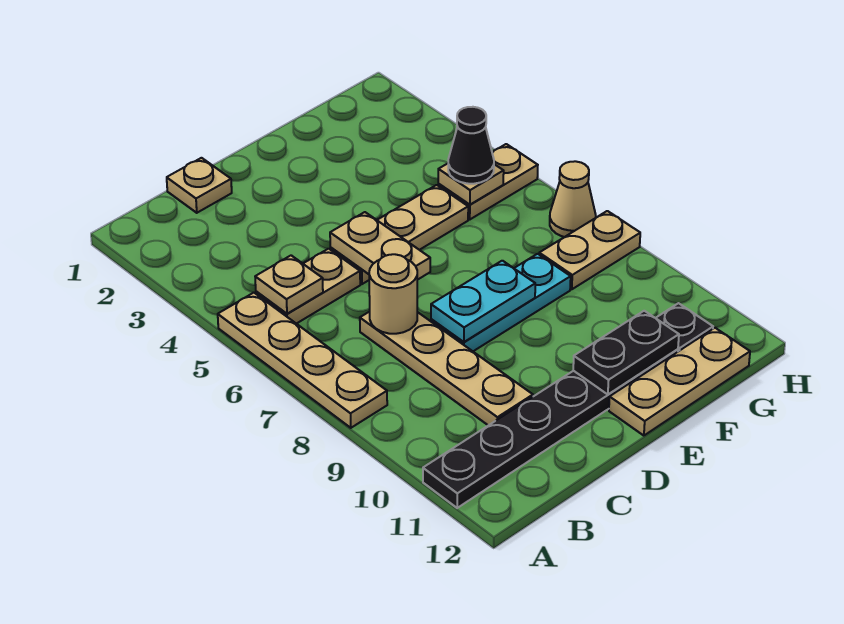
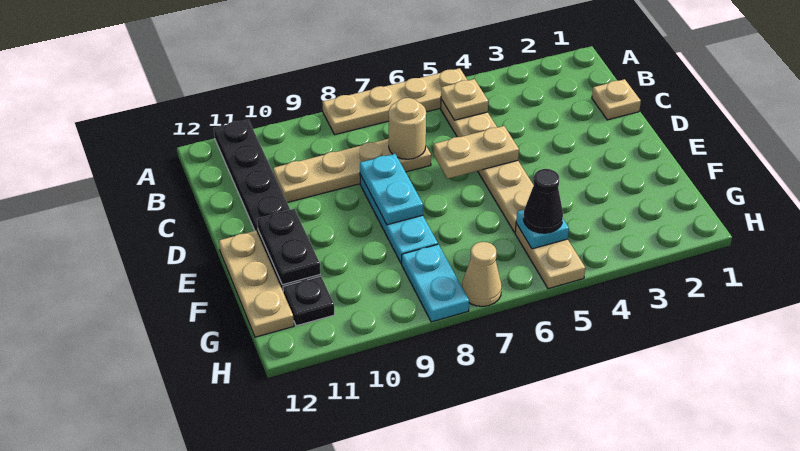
tan plate G5 level 2 -> cyan plate G5 level 2
tan plate G8:H8 level 1 -> cyan plate G8:H8 level 1

